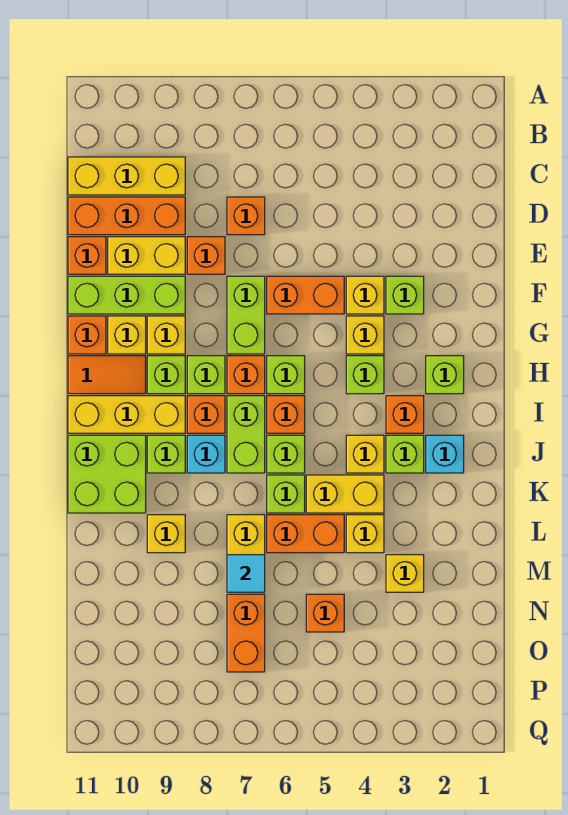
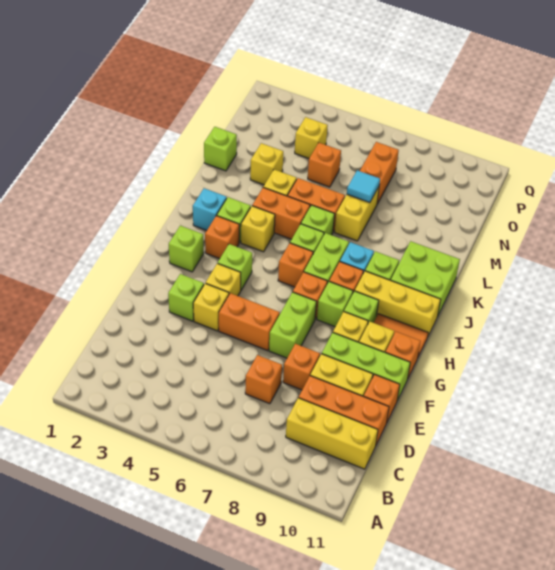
lime brick H6 level 1 -> lime brick M1 level 1
yellow brick K4:K5 level 1 -> orange brick K4:K5 level 1
yellow brick L9 level 1 -> yellow brick O4 level 1

